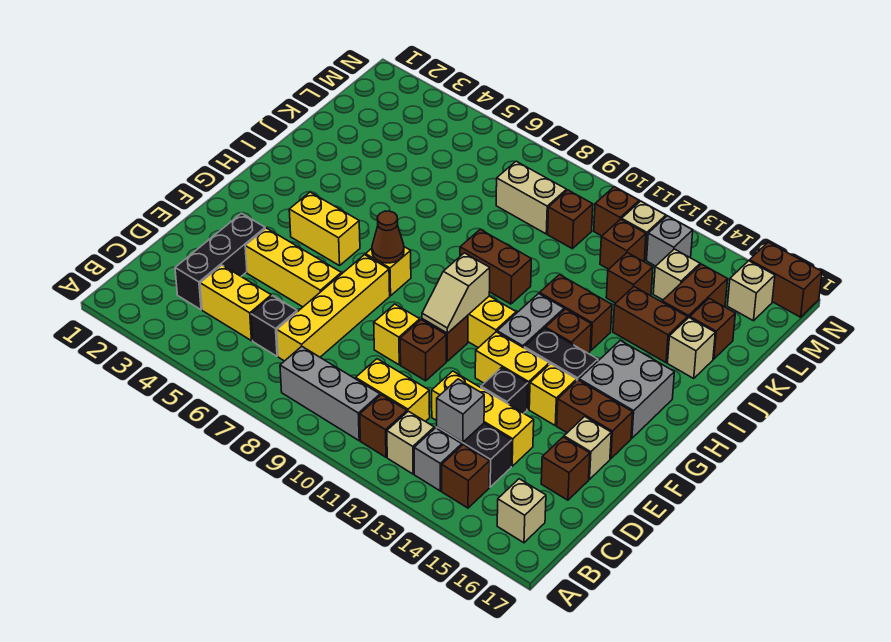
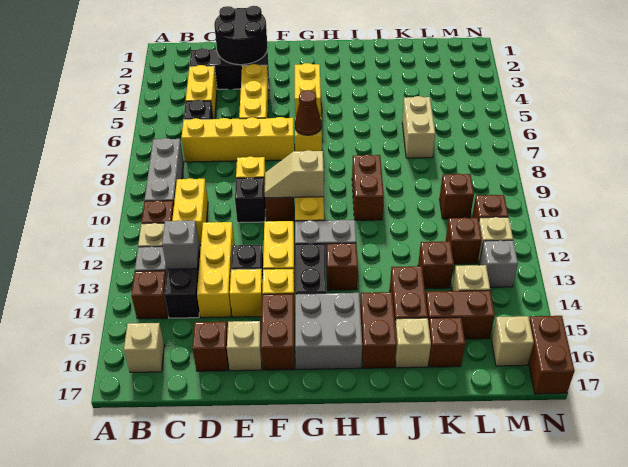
none -> black round brick D2:E3 level 2
brown brick E10 level 1 -> black brick E10 level 1
none -> yellow brick E14 level 1
brown brick I12:I13 level 1 -> brown brick I15:I16 level 1
tan brick L8:L9 level 1 -> tan brick K6:K7 level 1

